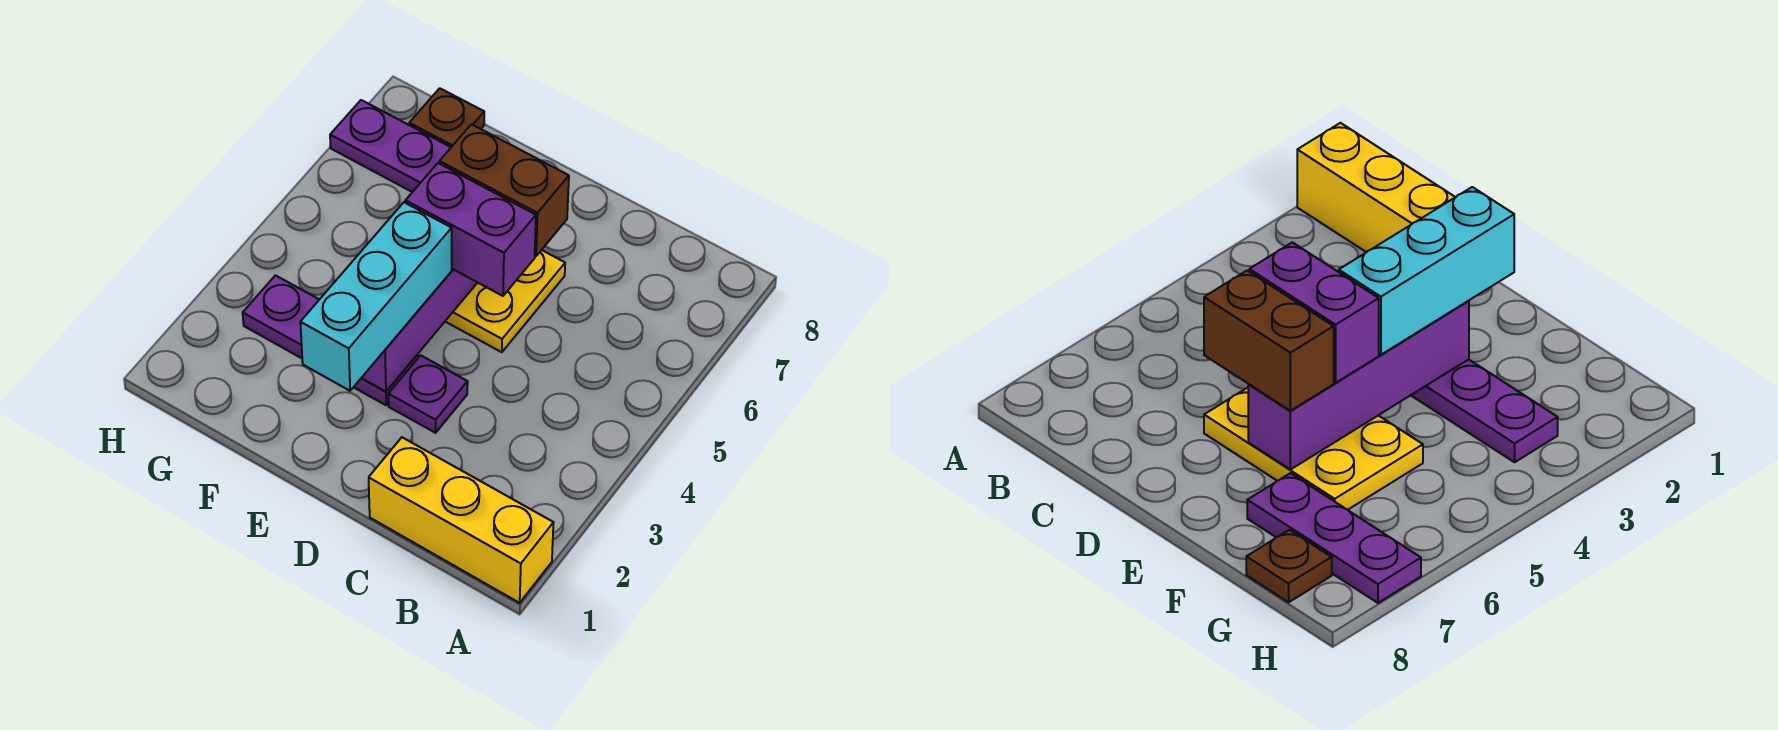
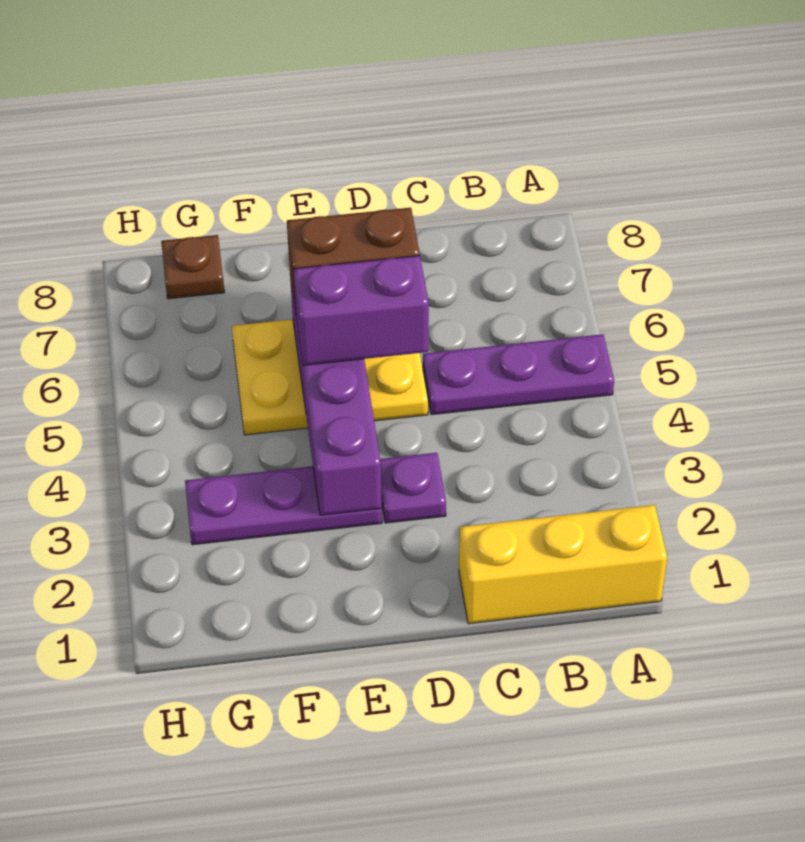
cyan brick E2:E4 level 3 -> none
purple plate F7:H7 level 1 -> purple plate A5:C5 level 1

